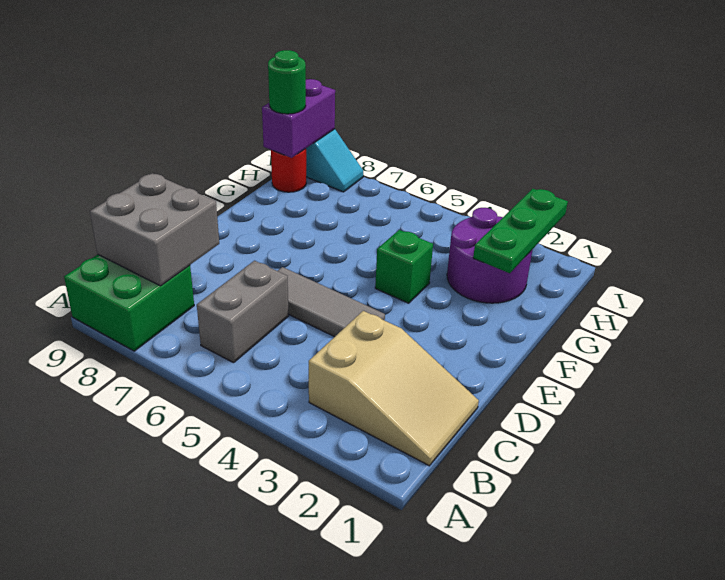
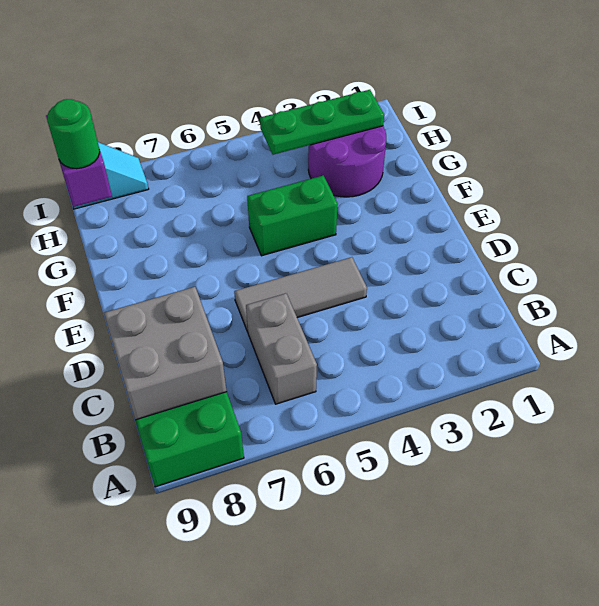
tan slope B1:C3 level 1 top 3 -> none
green brick F4 level 1 -> green brick F4:F5 level 1
green plate G2:I2 level 2 -> green plate H2:H4 level 2
red round brick H9 level 1 -> none

